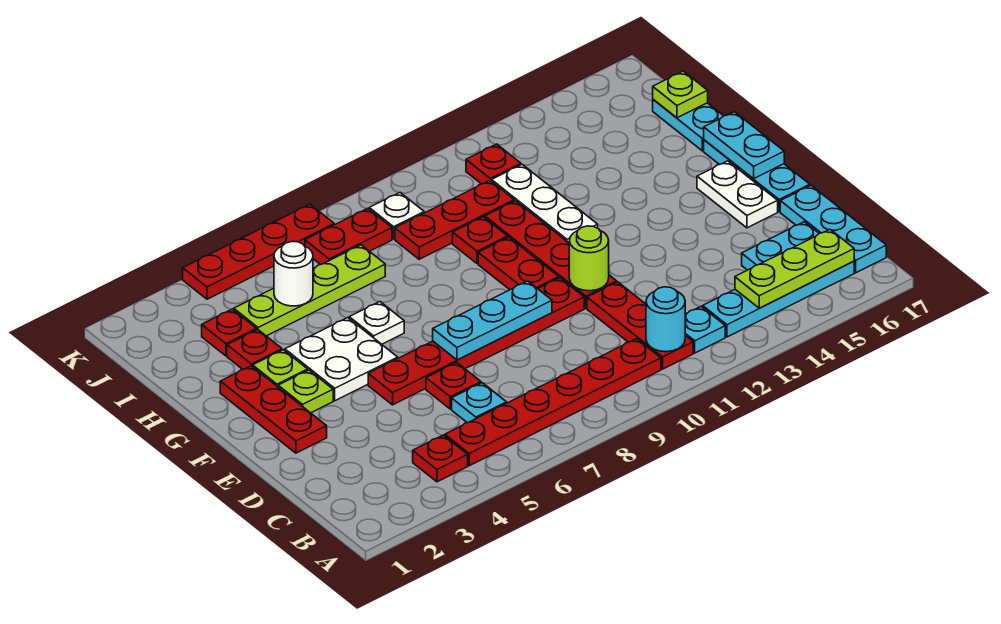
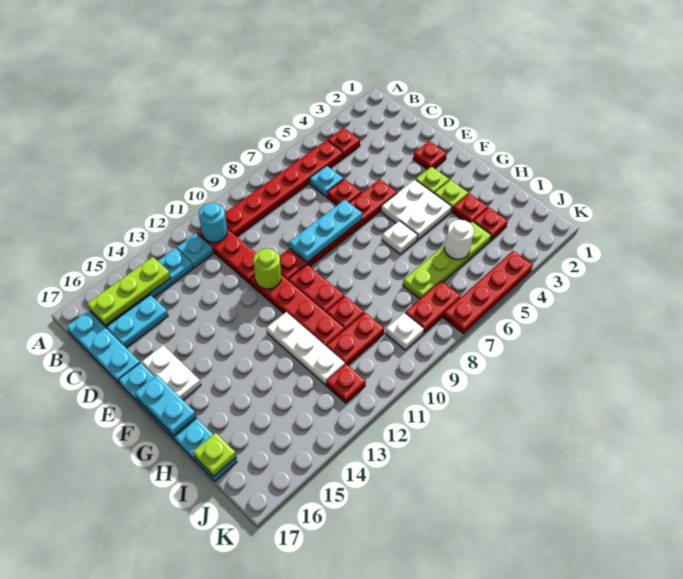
red plate E2:G2 level 1 -> red plate E2 level 1
red plate I9:I11 level 1 -> red plate I10:I11 level 1

